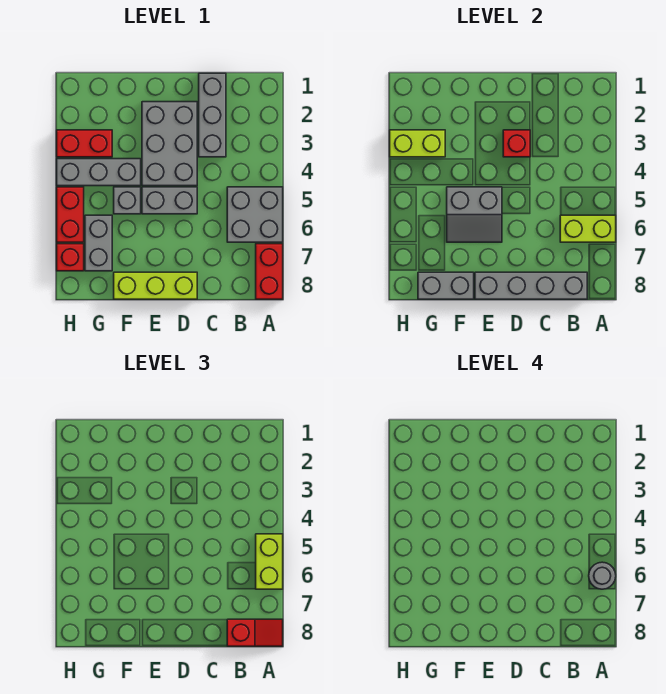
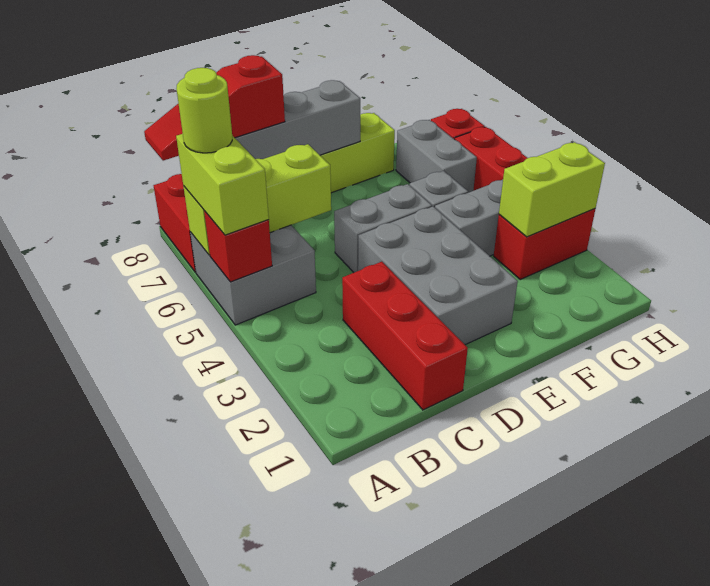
lime brick A6:B6 level 2 -> lime brick A6:C6 level 2
grey round brick A6 level 4 -> lime round brick A6 level 4
red slope A8:B8 level 3 top B -> red slope A8:C8 level 3 top C
grey brick C1:C3 level 1 -> red brick C1:C3 level 1
red brick D3 level 2 -> red brick A5 level 2
grey slope E5:F6 level 2 top 5 -> none
grey brick F8:G8 level 2 -> none

